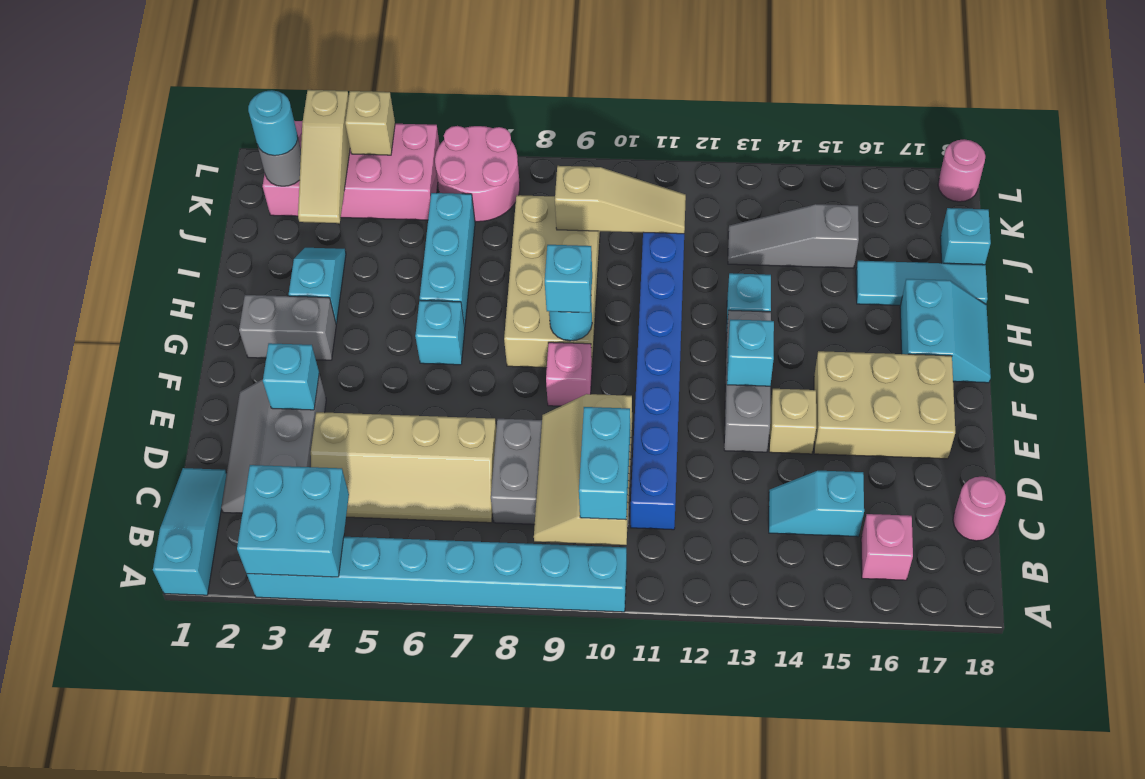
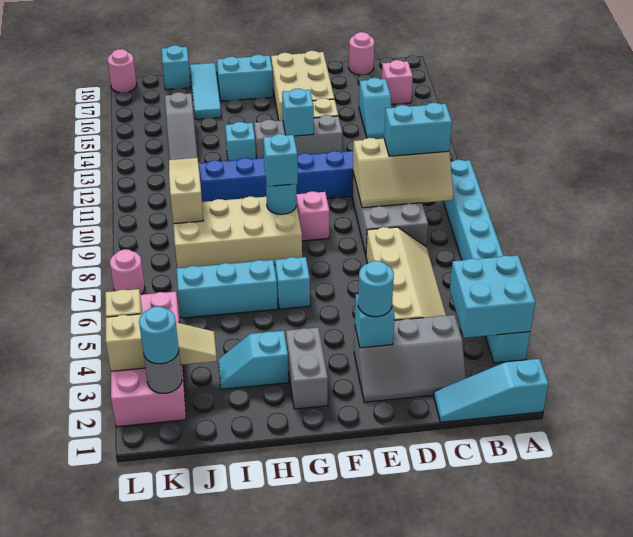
none -> cyan round brick E3 level 3
pink round brick K6:L7 level 1 -> pink round brick L7 level 1

